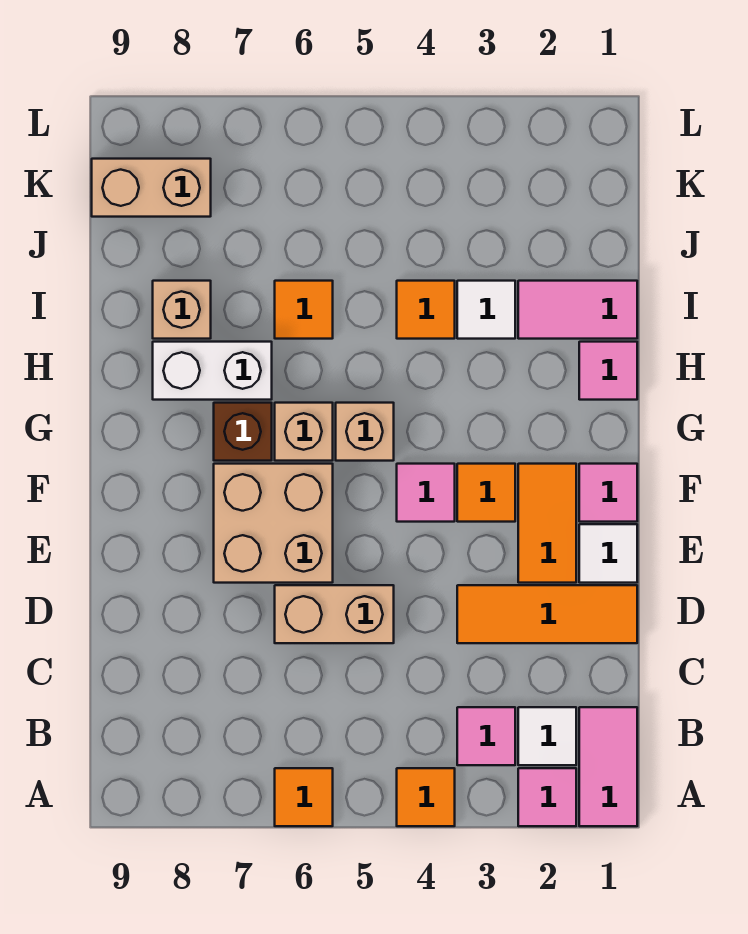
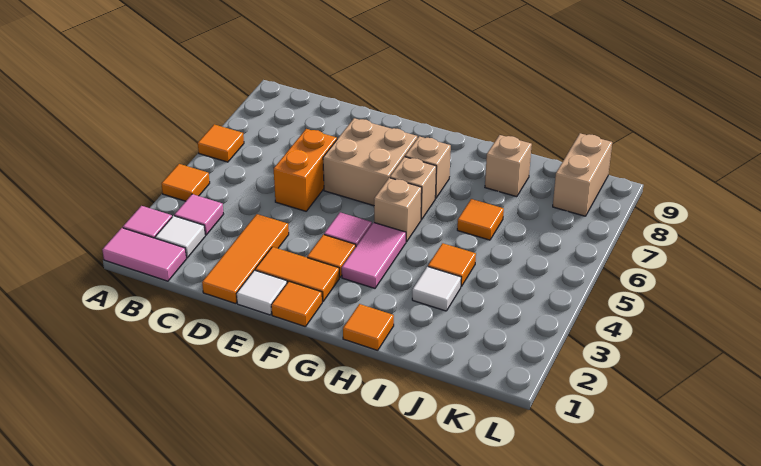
tan brick D5:D6 level 1 -> orange brick D5:D6 level 1
pink tile F1 level 1 -> orange tile F1 level 1
brown brick G7 level 1 -> tan brick G7 level 1
pink tile H1 level 1 -> orange tile H1 level 1
white brick H7:H8 level 1 -> none
pink tile I1:I2 level 1 -> pink tile G3:G4 level 1

